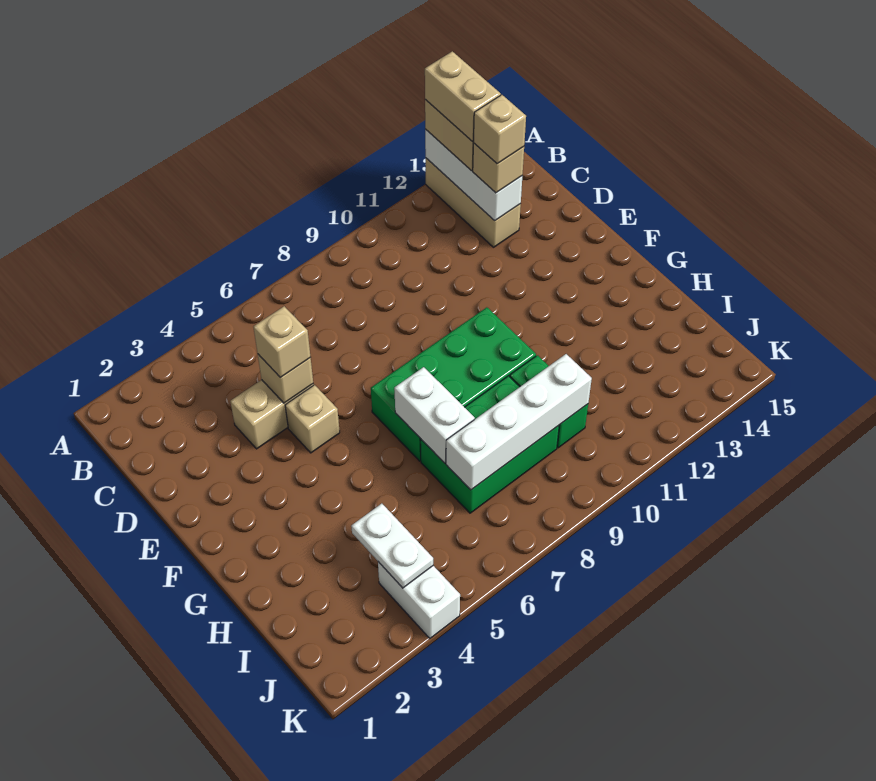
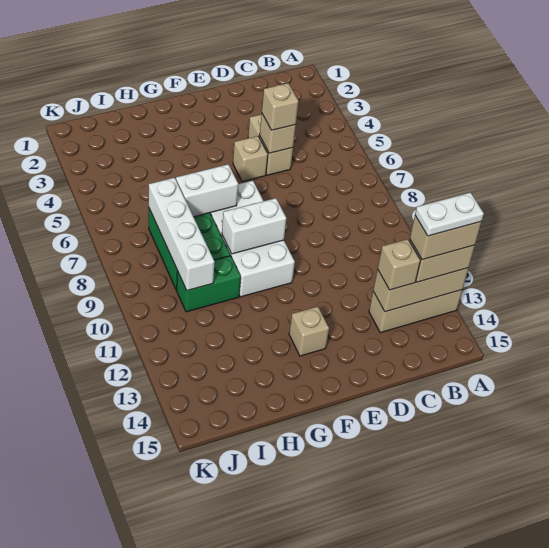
white brick A13:C13 level 2 -> tan brick A13:C13 level 2
tan brick C13 level 4 -> tan brick F13 level 1
green brick F7:G10 level 1 -> white brick F7:G10 level 1
white plate I4:J4 level 2 -> white plate A13:B13 level 5
white brick J4:K4 level 1 -> white brick F9:G9 level 2

